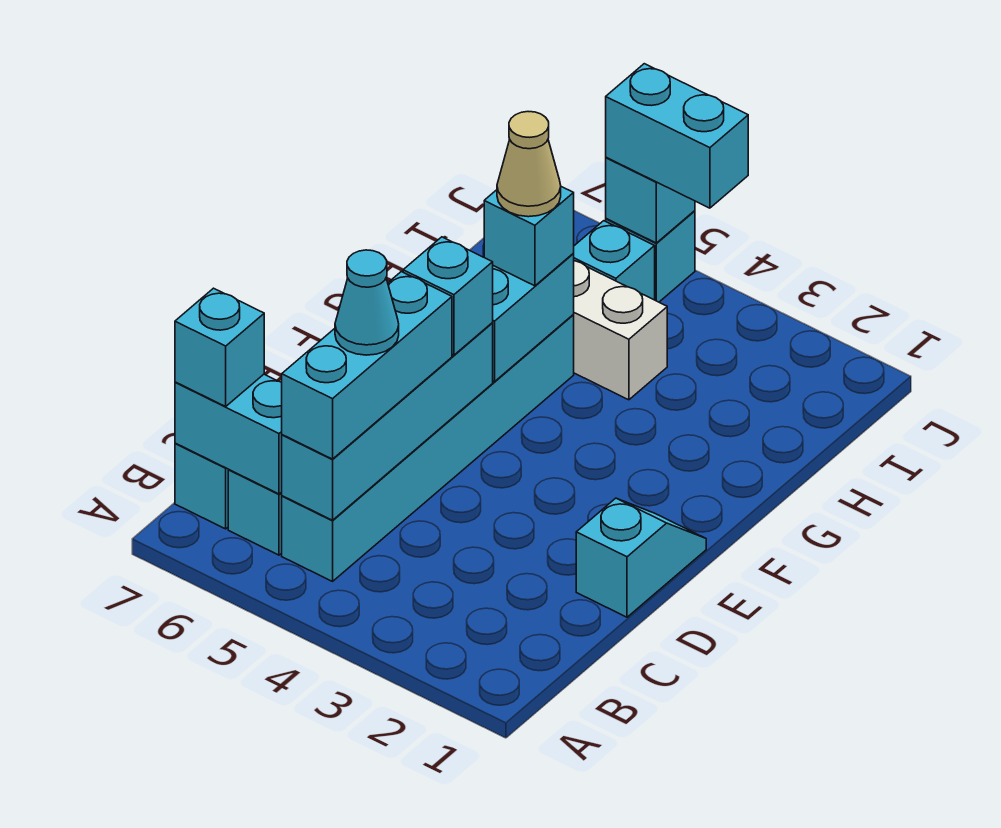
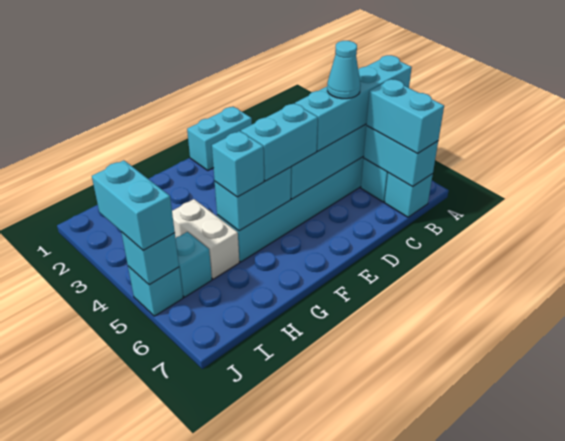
cyan brick B5:D5 level 3 -> cyan brick A5:D5 level 3
cyan brick B7 level 3 -> cyan brick B6:B7 level 3
cyan slope D1:E1 level 1 top D -> cyan brick D1:E1 level 1
cyan brick E5 level 3 -> cyan brick E5:F5 level 3
tan cone G5 level 4 -> none

